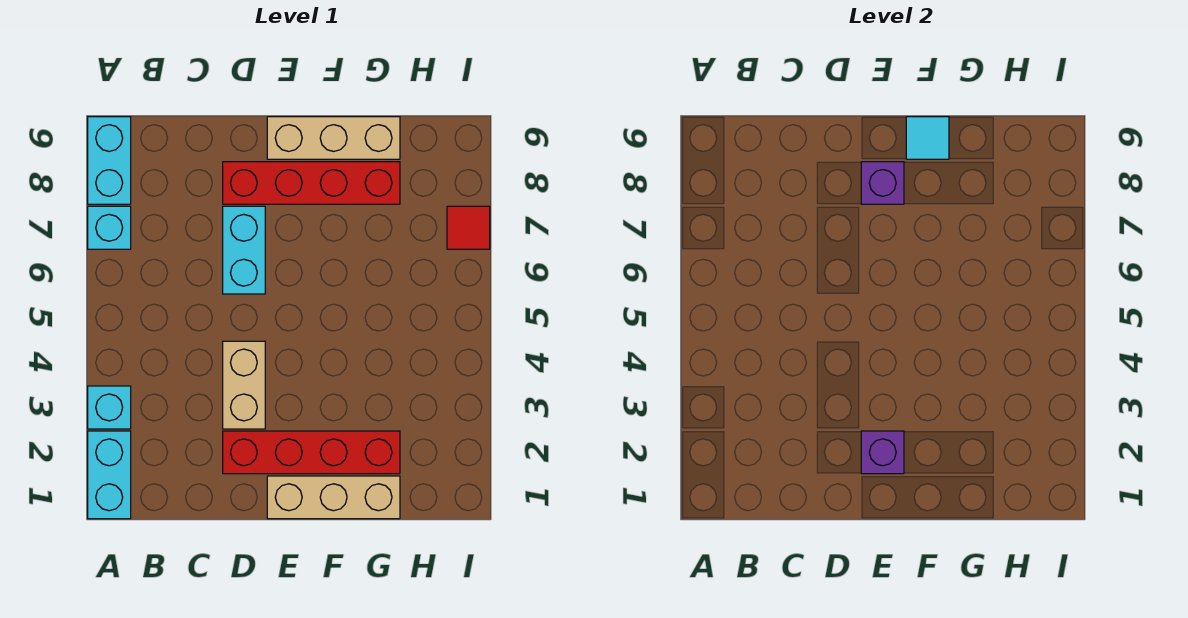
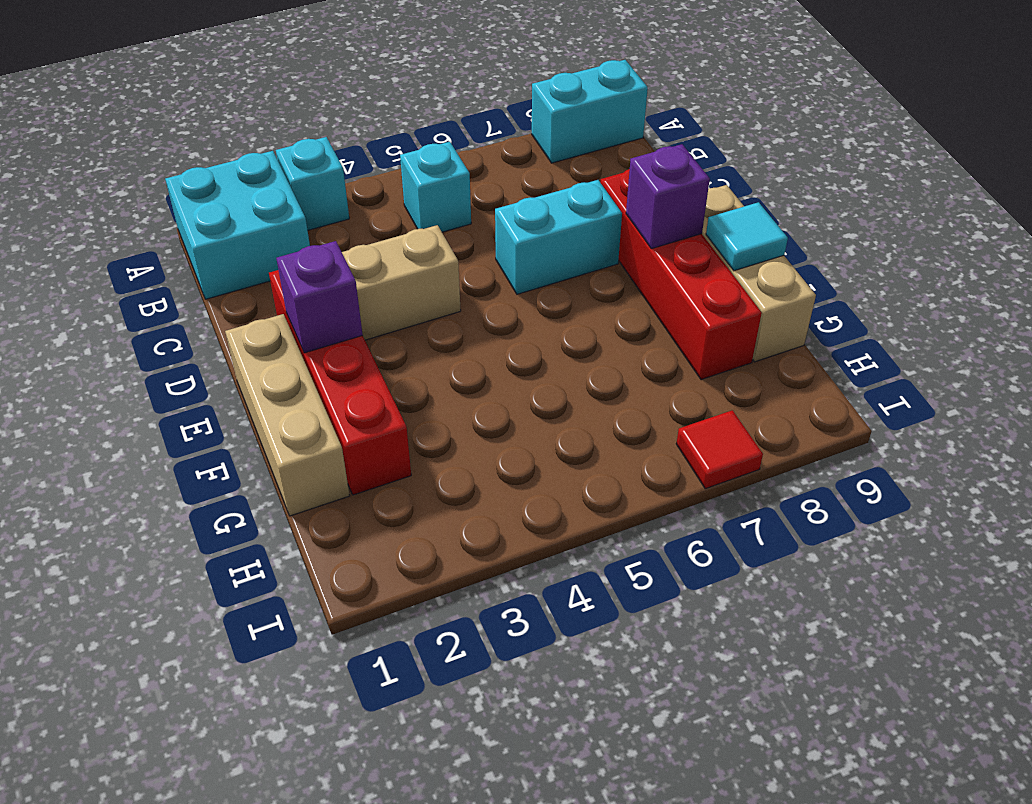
cyan brick A1:A2 level 1 -> cyan brick A1:B2 level 1
cyan brick A7 level 1 -> cyan brick B5 level 1

